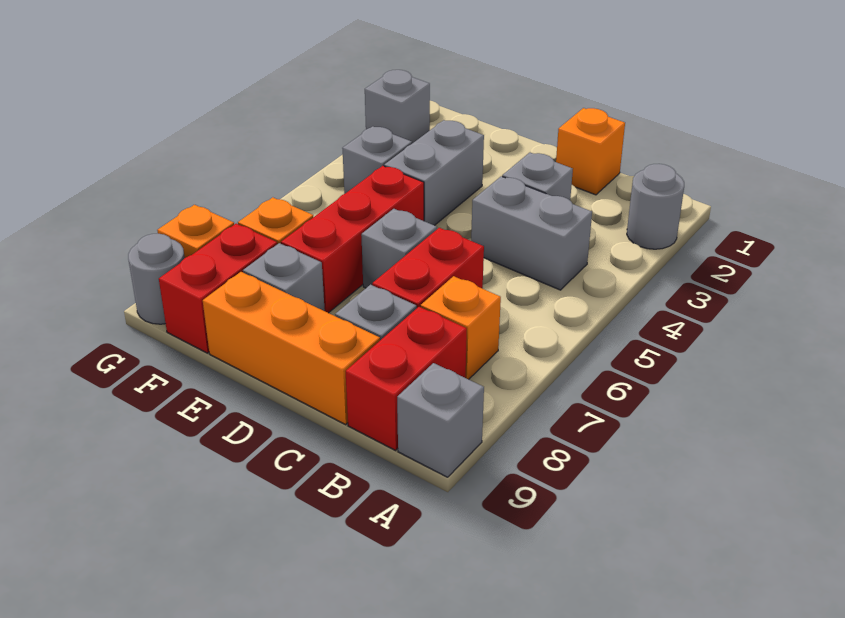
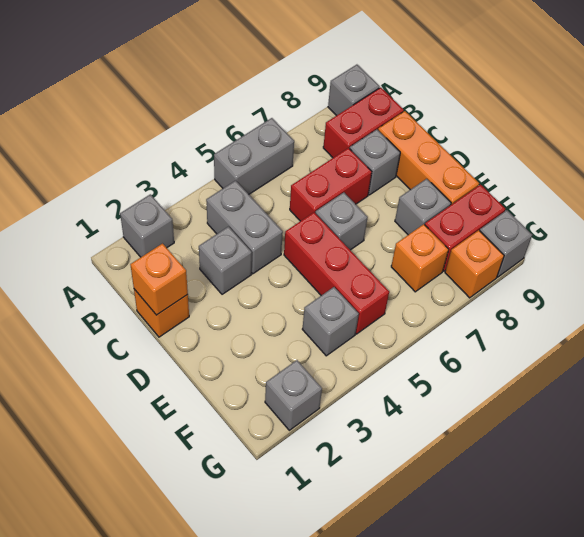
grey round brick A2 level 1 -> grey brick A2 level 1
orange brick B7 level 1 -> orange brick C1 level 2
grey brick E3:E4 level 1 -> grey brick A5:A6 level 1
red brick E5:E7 level 1 -> red brick D5:F5 level 1
grey round brick G9 level 1 -> grey brick G9 level 1

